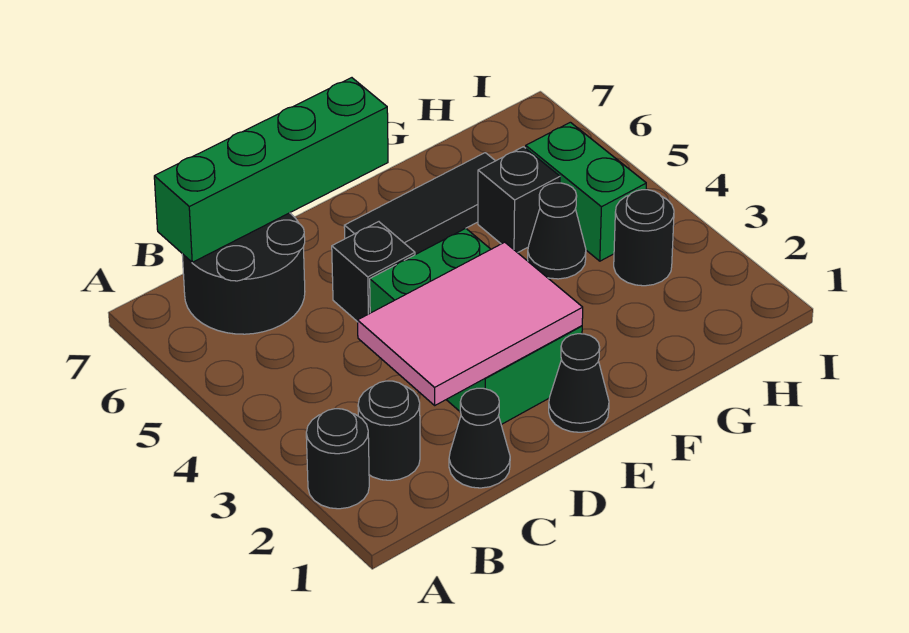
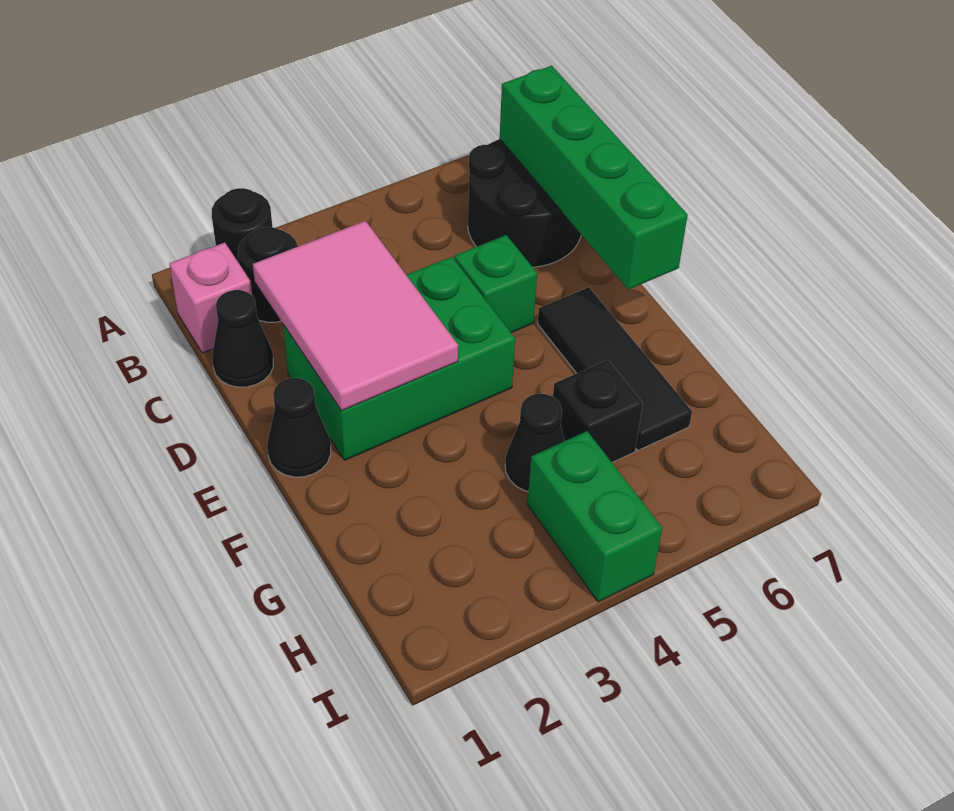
none -> pink brick B1 level 1
black brick D5 level 1 -> green brick D5 level 1
black round brick H3 level 1 -> none
green brick H4:H5 level 1 -> green brick H4:I4 level 1

